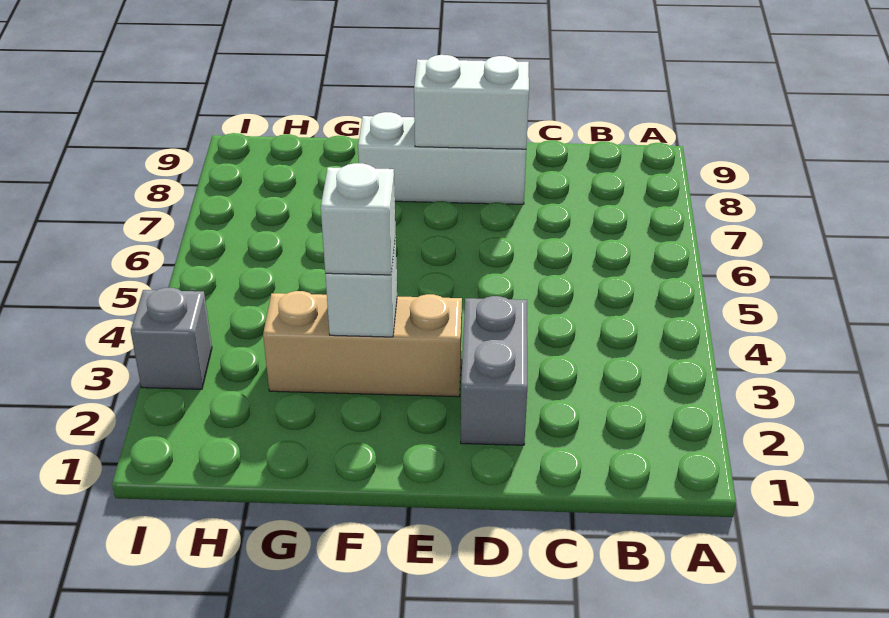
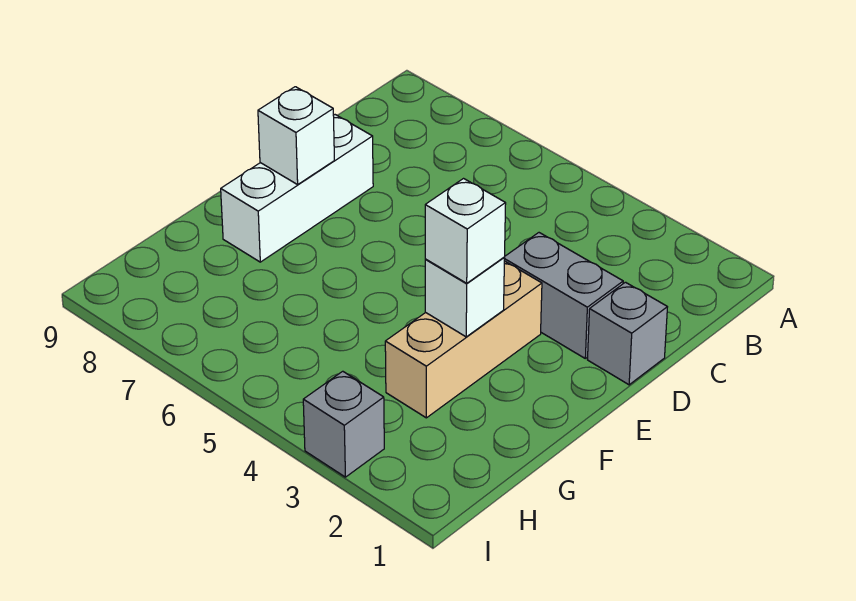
none -> grey brick D1 level 1
white brick D8:E8 level 2 -> white brick E8 level 2

